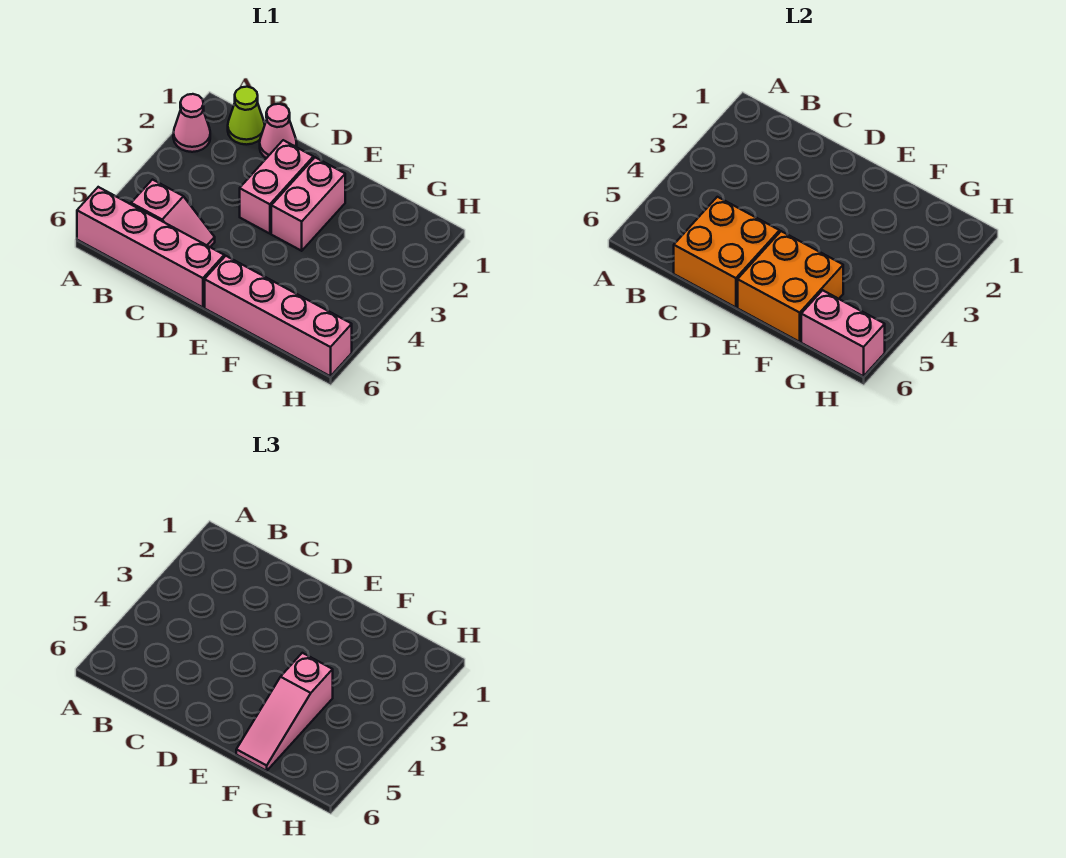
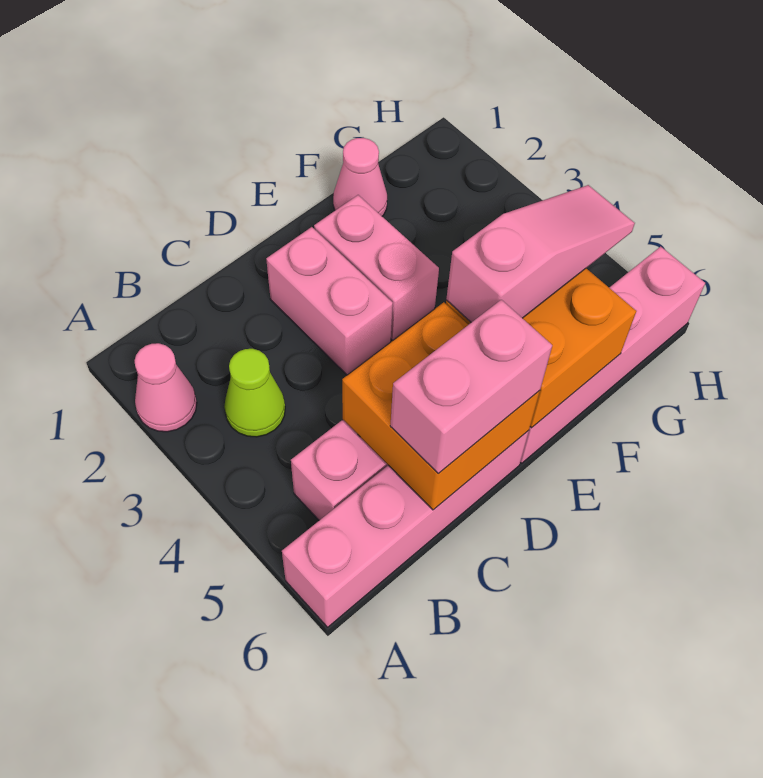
lime cone B1 level 1 -> lime cone B3 level 1
pink cone C1 level 1 -> pink cone F1 level 1
pink slope F4:F6 level 3 top 4 -> pink slope E5:G5 level 3 top E
pink brick G6:H6 level 2 -> pink brick C6:D6 level 3

